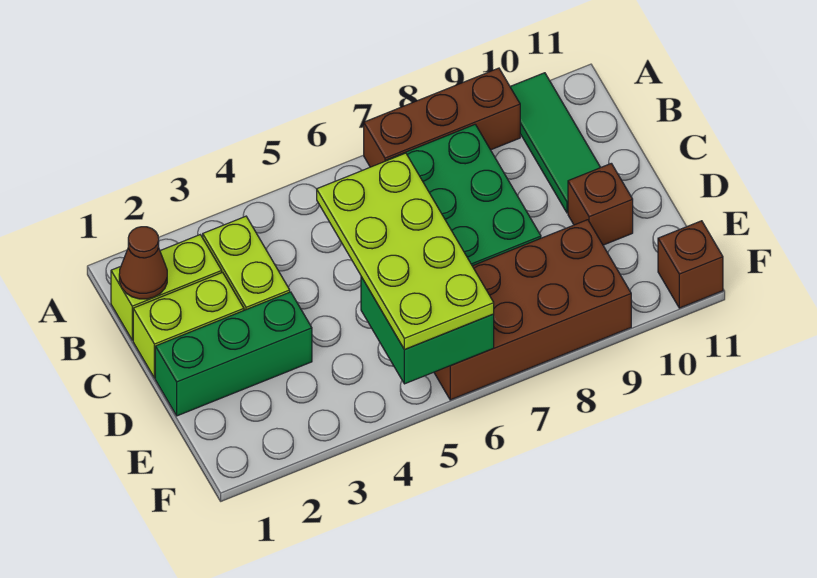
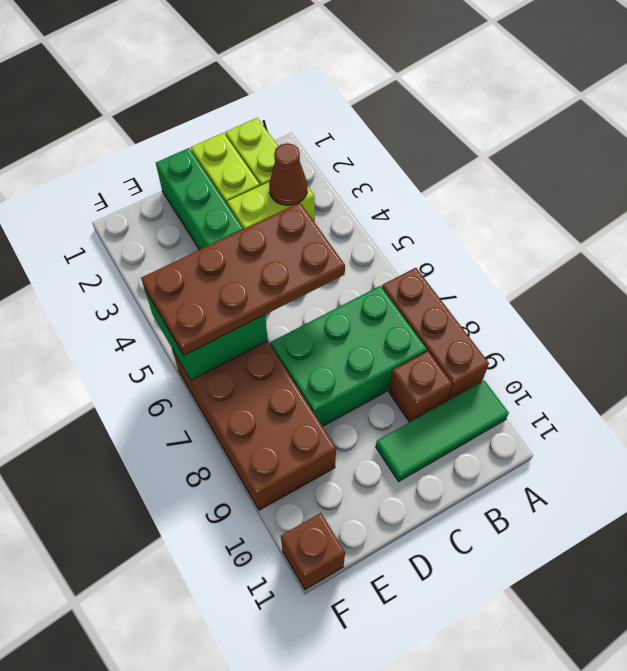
brown cone B1 level 2 -> brown cone B3 level 2
lime plate C5:F6 level 3 -> brown plate C5:F6 level 3
brown brick D10 level 1 -> brown brick B9 level 1

